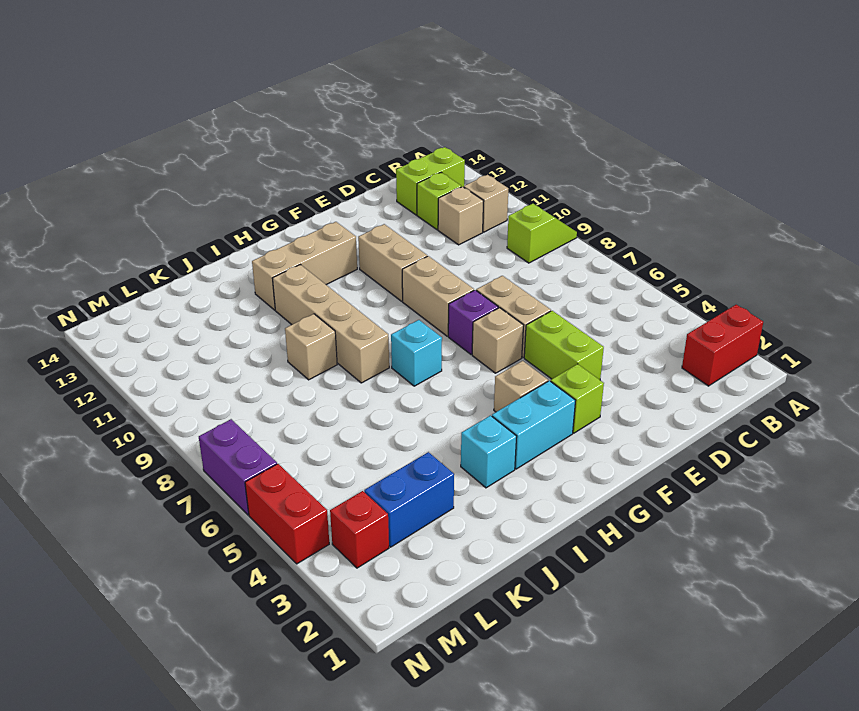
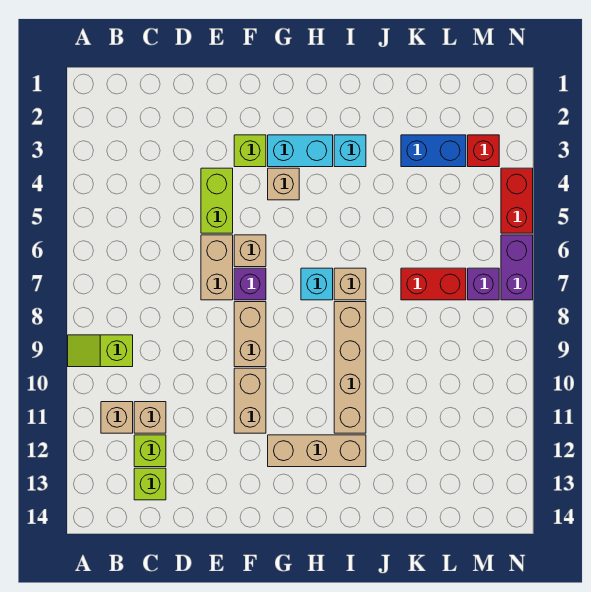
red brick A2:B2 level 1 -> red brick K7:L7 level 1
lime brick B13:C13 level 1 -> lime brick C13 level 1
tan brick J9 level 1 -> tan brick I7 level 1
none -> purple brick M7 level 1

